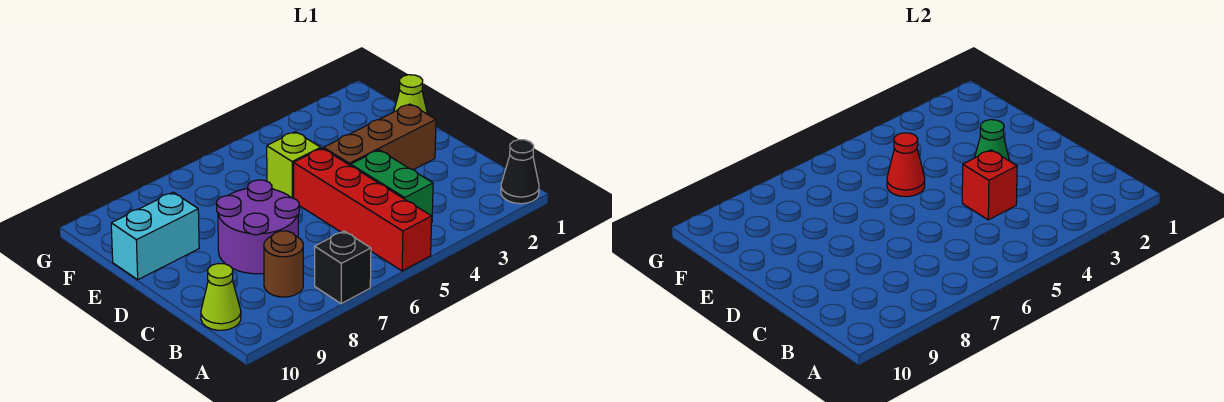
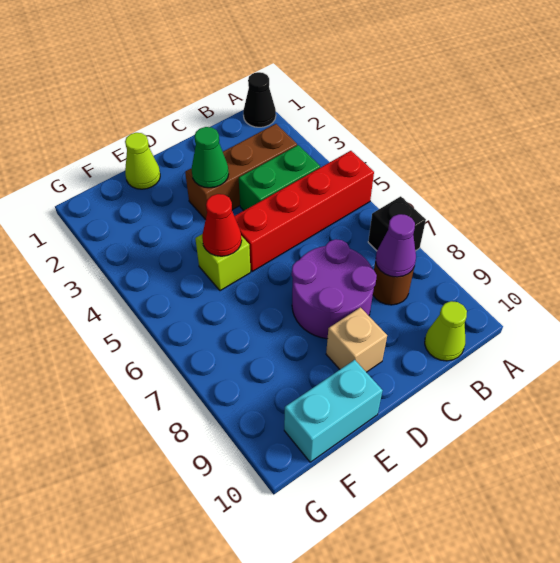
none -> purple cone B8 level 2
red brick C4 level 2 -> none
brown brick D2:D4 level 1 -> brown brick B3:D3 level 1
none -> tan brick D9 level 1
cyan brick E9:E10 level 1 -> cyan brick E10:F10 level 1

